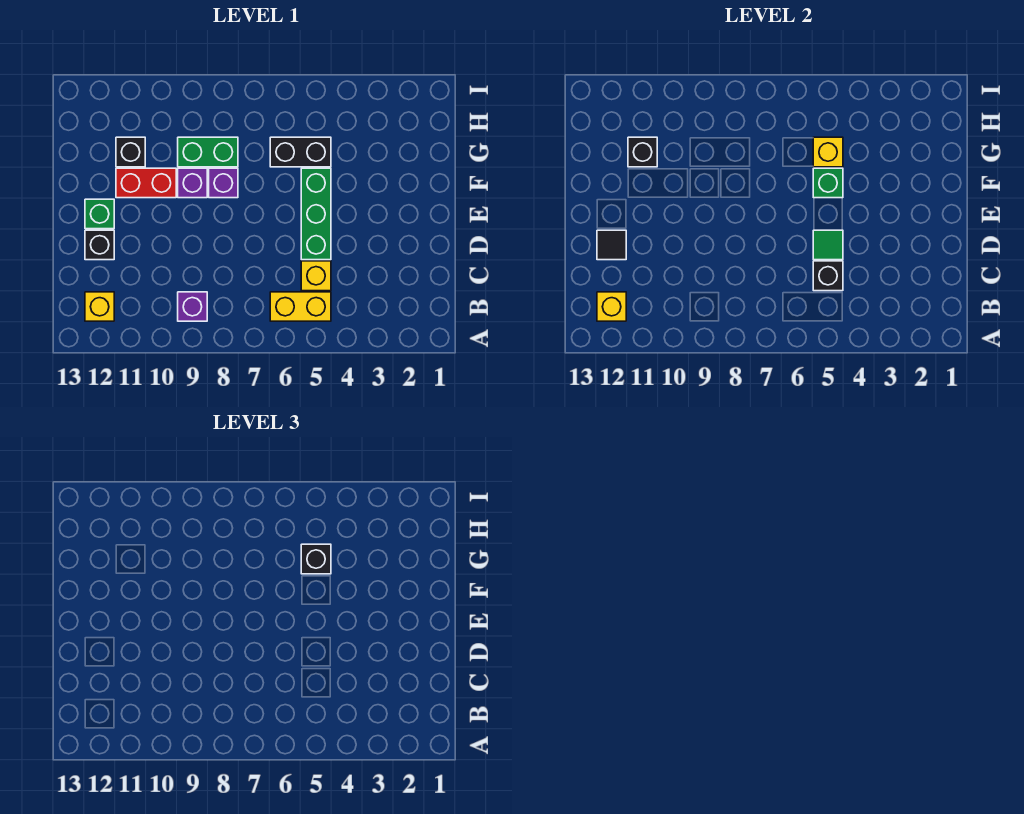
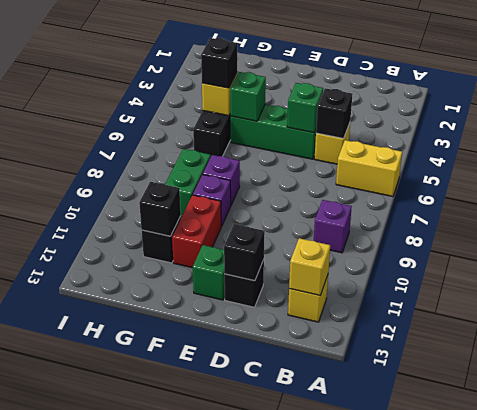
yellow brick B5:B6 level 1 -> yellow brick A6:B6 level 1
green tile D5 level 2 -> green brick D5 level 2
black tile D12 level 2 -> black brick D12 level 2

